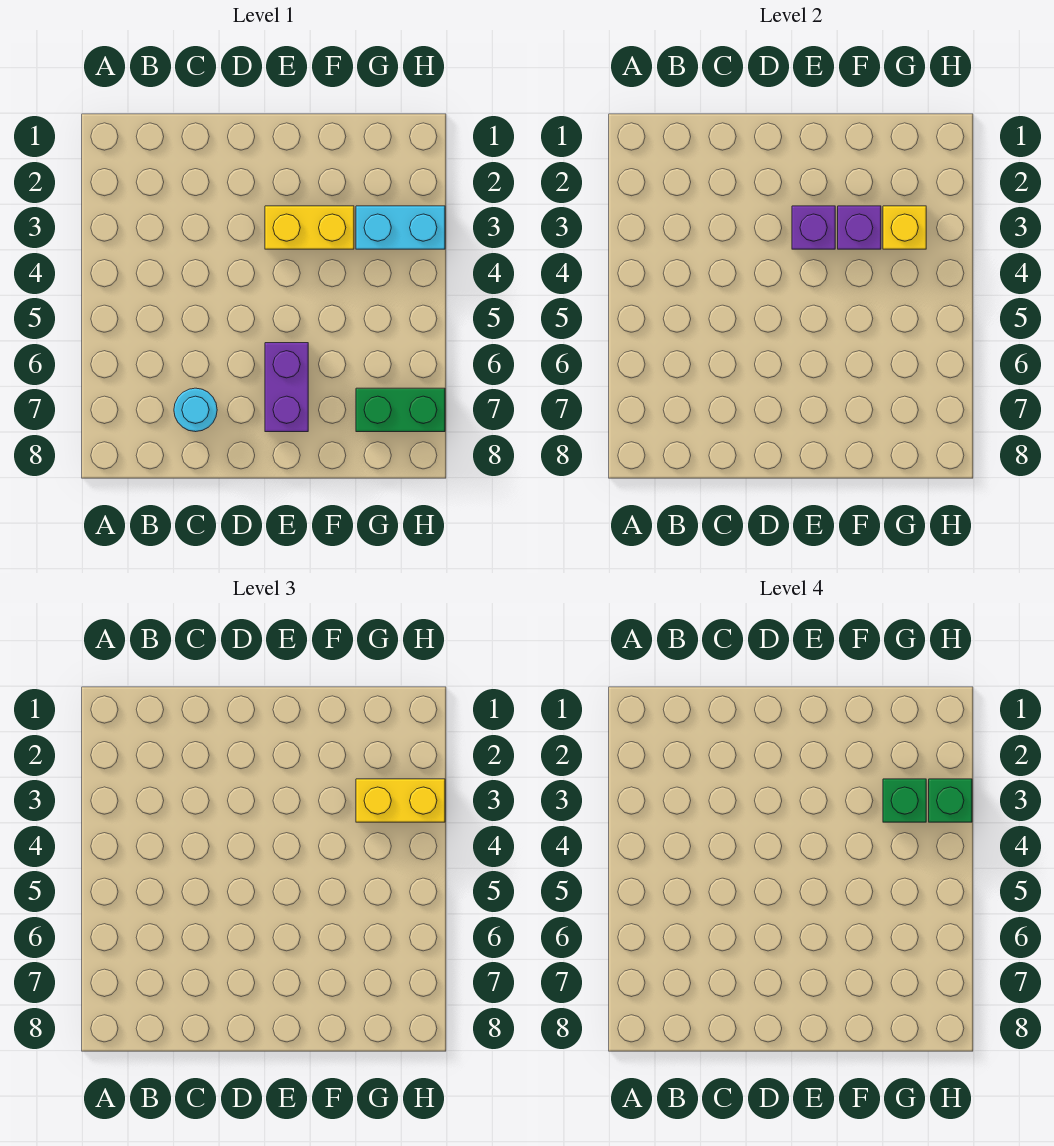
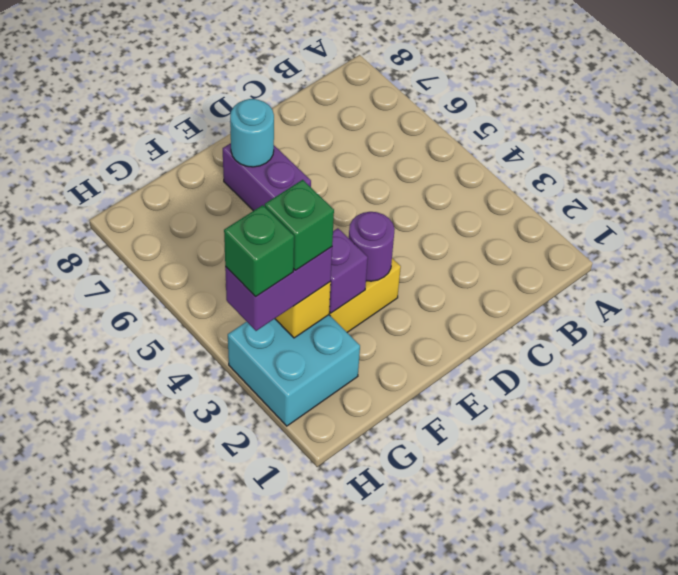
cyan round brick C7 level 1 -> cyan round brick E7 level 2
purple brick E3 level 2 -> purple round brick E3 level 2
cyan brick G3:H3 level 1 -> cyan brick G2:H3 level 1
yellow brick G3:H3 level 3 -> purple brick G3:H3 level 3
green brick G7:H7 level 1 -> none

